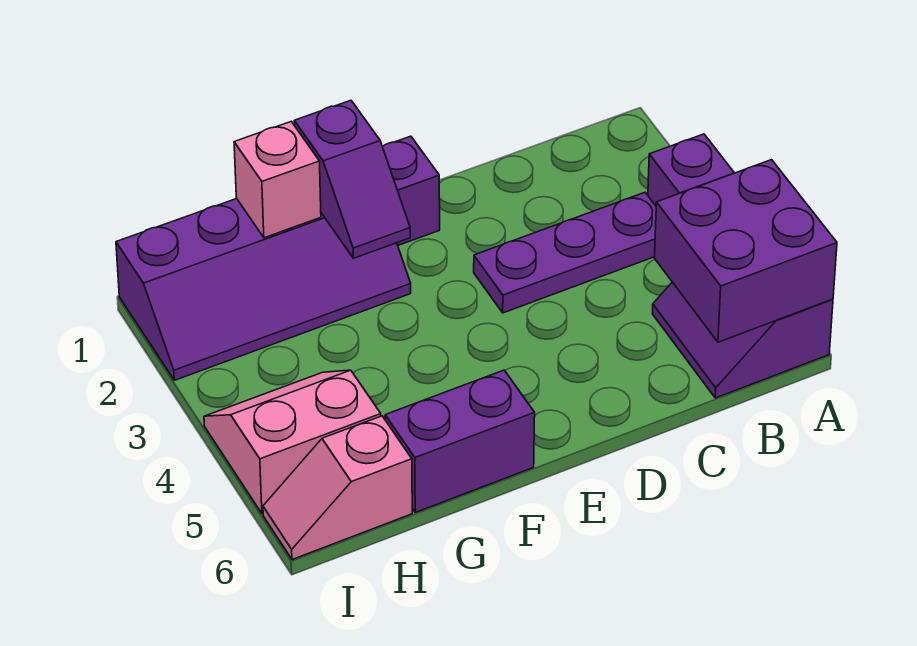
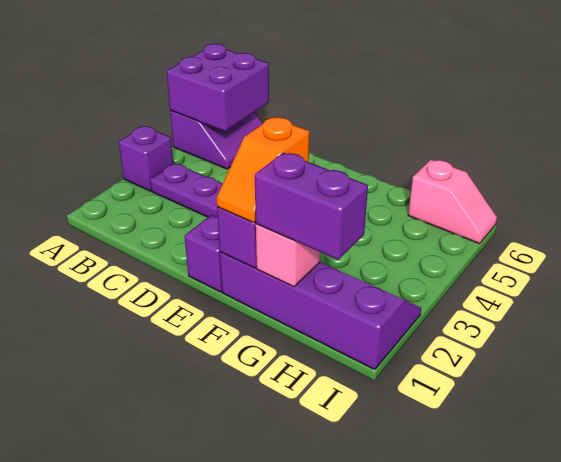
none -> orange slope F1:F2 level 3 top 2
purple brick F6:G6 level 1 -> purple brick G1:H1 level 3
pink slope H4:I5 level 1 top 5 -> none

